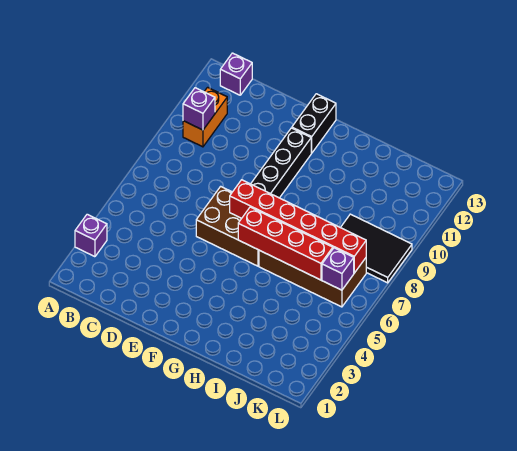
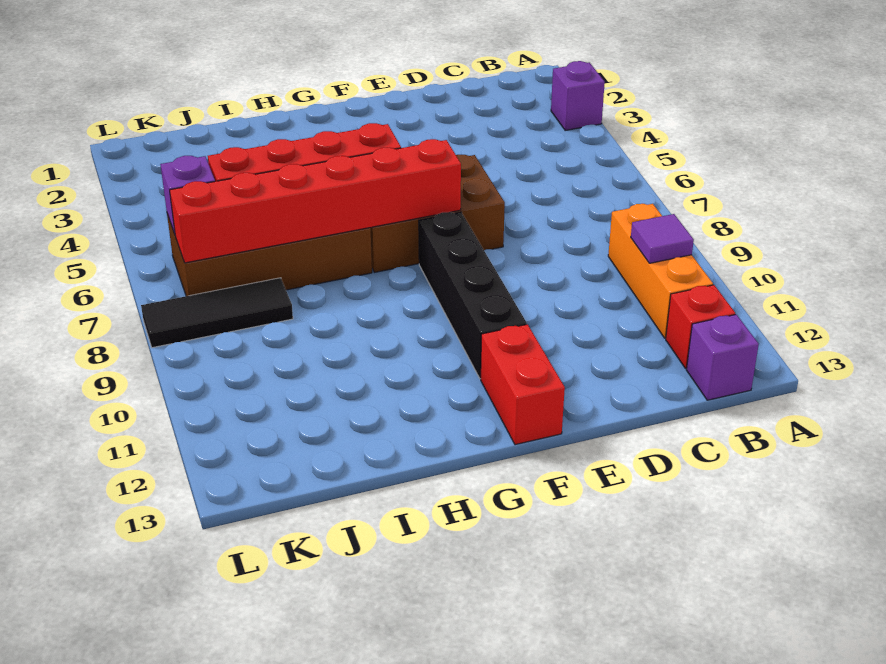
orange brick B10:B11 level 1 -> orange brick B9:B11 level 1
purple brick B10 level 2 -> purple tile B10 level 2
none -> red brick B12 level 1
black brick F12:F13 level 1 -> red brick F12:F13 level 1
black tile J8:L9 level 1 -> black tile J8:L8 level 1

